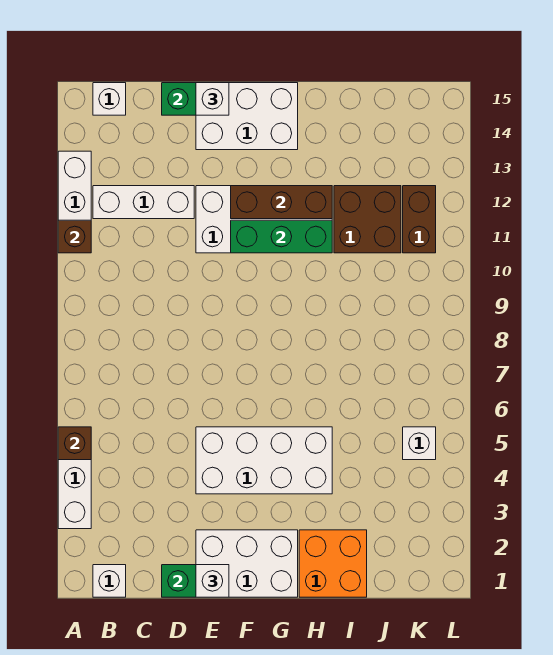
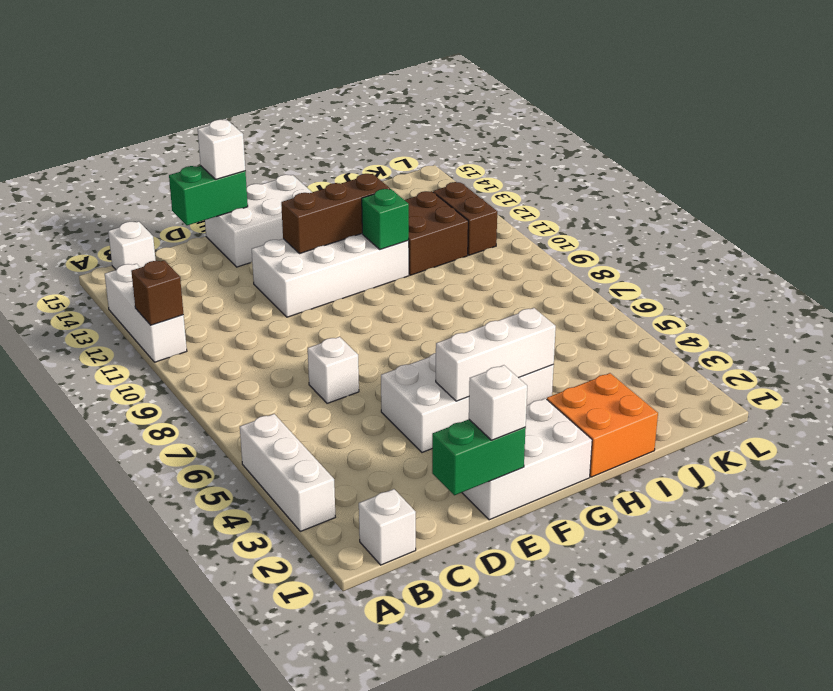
brown brick A5 level 2 -> none
white brick B12:D12 level 1 -> white brick F4:H4 level 2
green brick F11:H11 level 2 -> green brick H11 level 2
white brick K5 level 1 -> white brick D7 level 1

